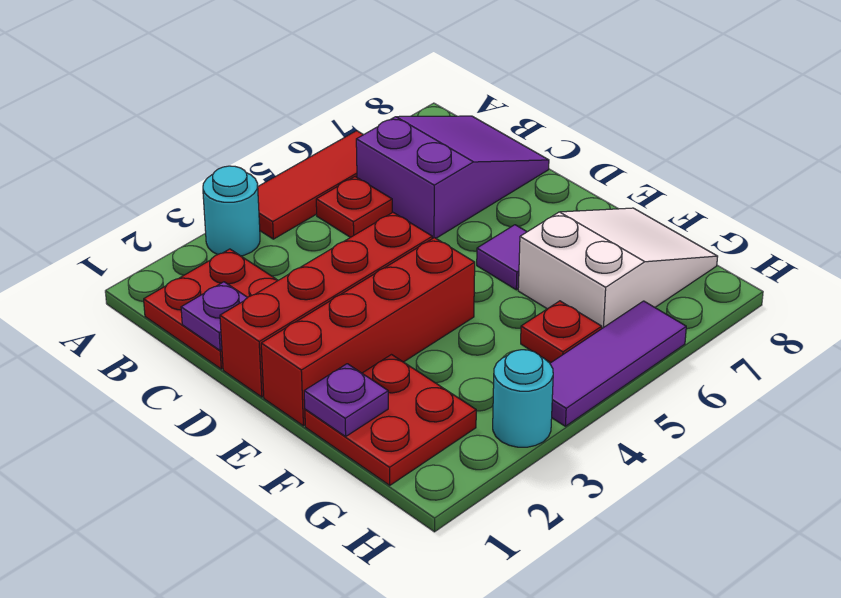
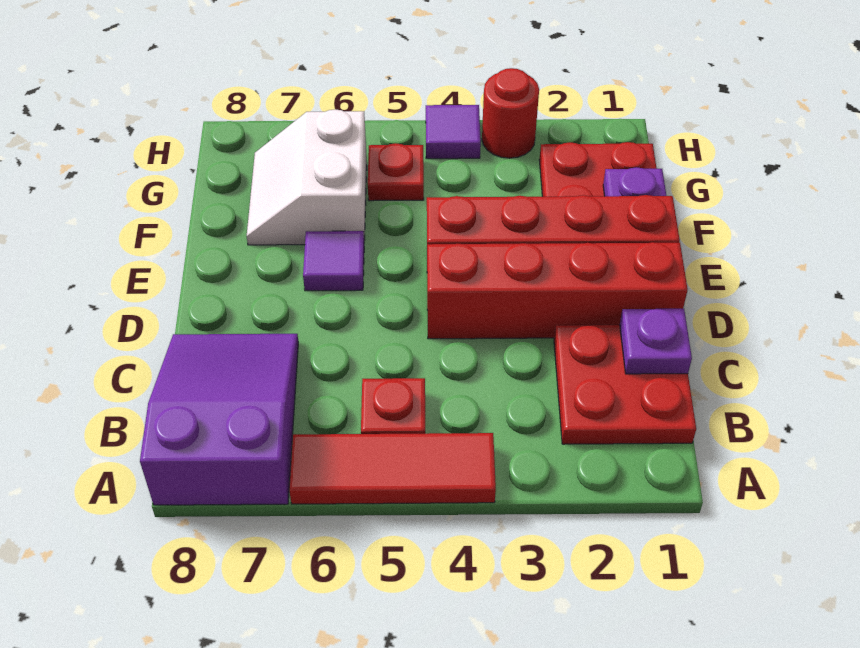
cyan round brick A3 level 1 -> none
purple slope B6:C8 level 1 top 6 -> purple slope A7:C8 level 1 top A
white slope F6:G8 level 1 top 6 -> white slope F6:G7 level 1 top 6
cyan round brick H3 level 1 -> red round brick H3 level 1
purple tile H4:H6 level 1 -> purple tile H4 level 1

